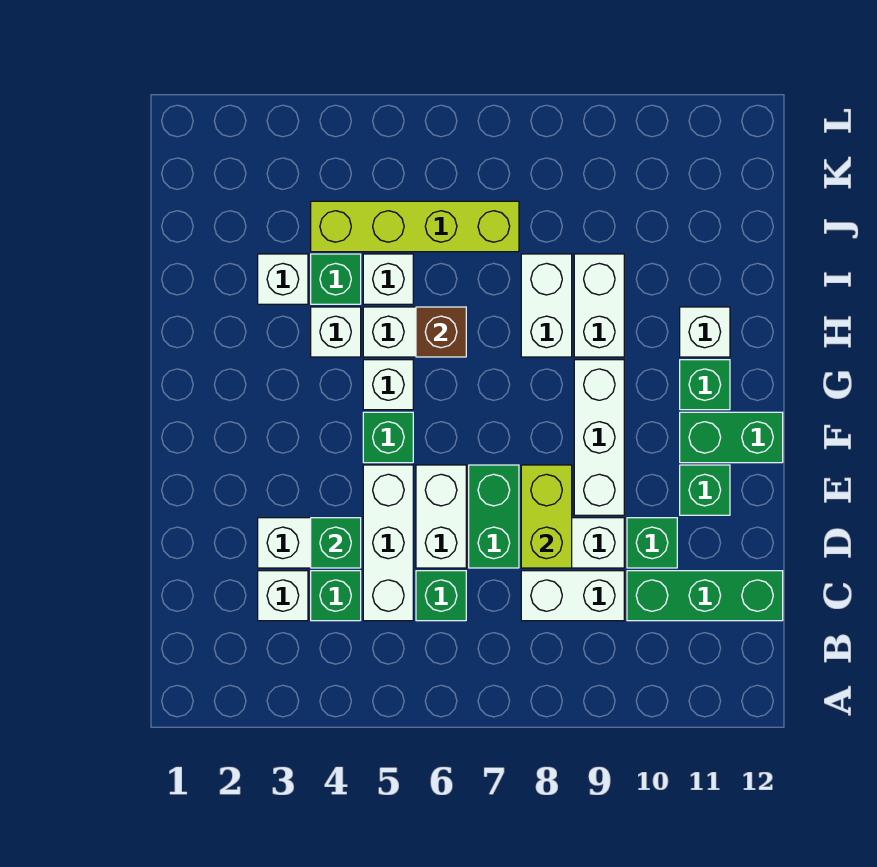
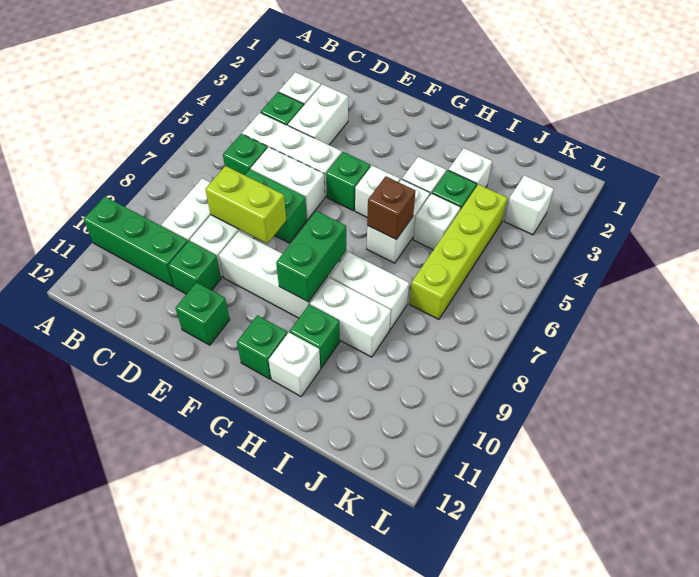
green brick C10:C12 level 1 -> green brick A10:C10 level 1
green brick D4 level 2 -> green brick H10 level 1
green brick F11:F12 level 1 -> green brick G8:G9 level 2
none -> white brick K3 level 1

